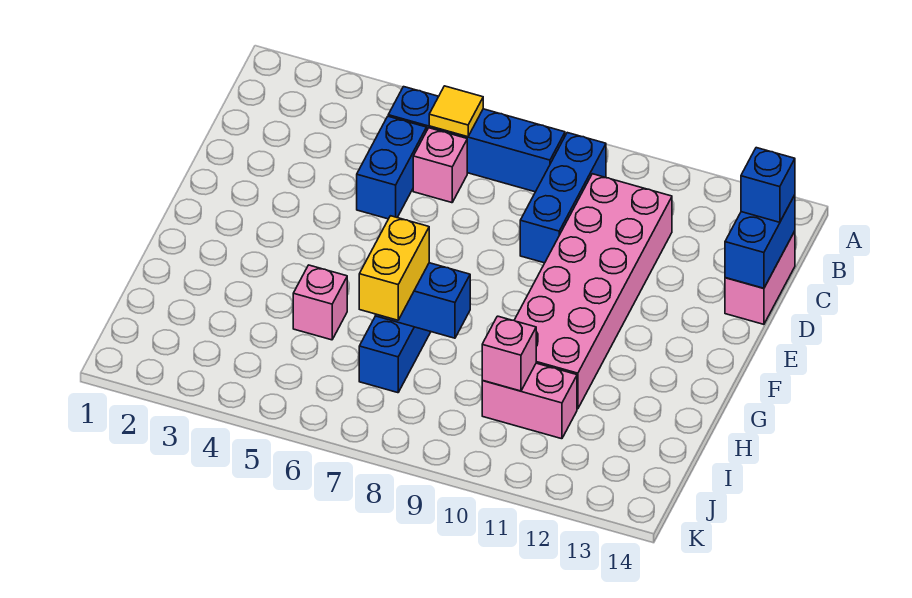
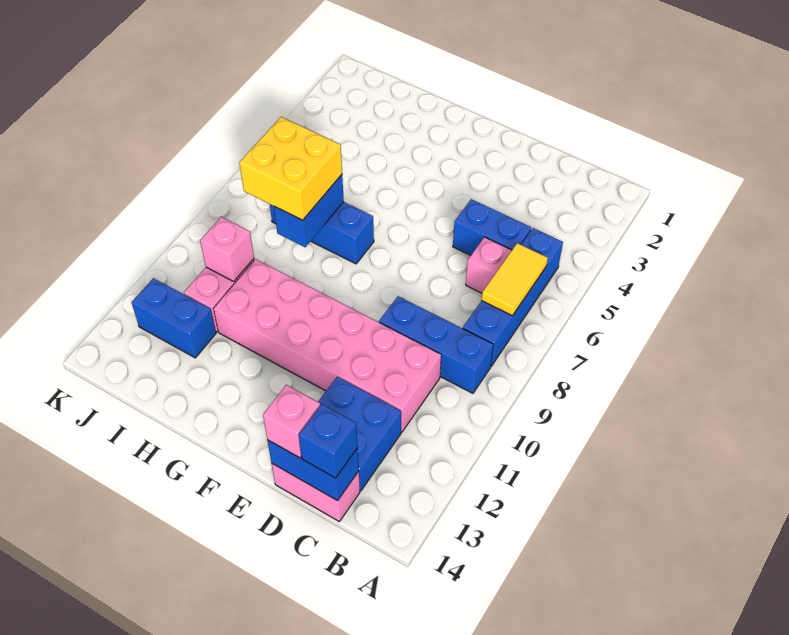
yellow tile B6 level 2 -> yellow tile B6:B7 level 2
none -> blue brick C12:D13 level 1
pink brick H5 level 1 -> pink brick D14 level 3
yellow brick H7:I7 level 3 -> yellow brick H7:I8 level 3
none -> blue brick I12:J12 level 1

